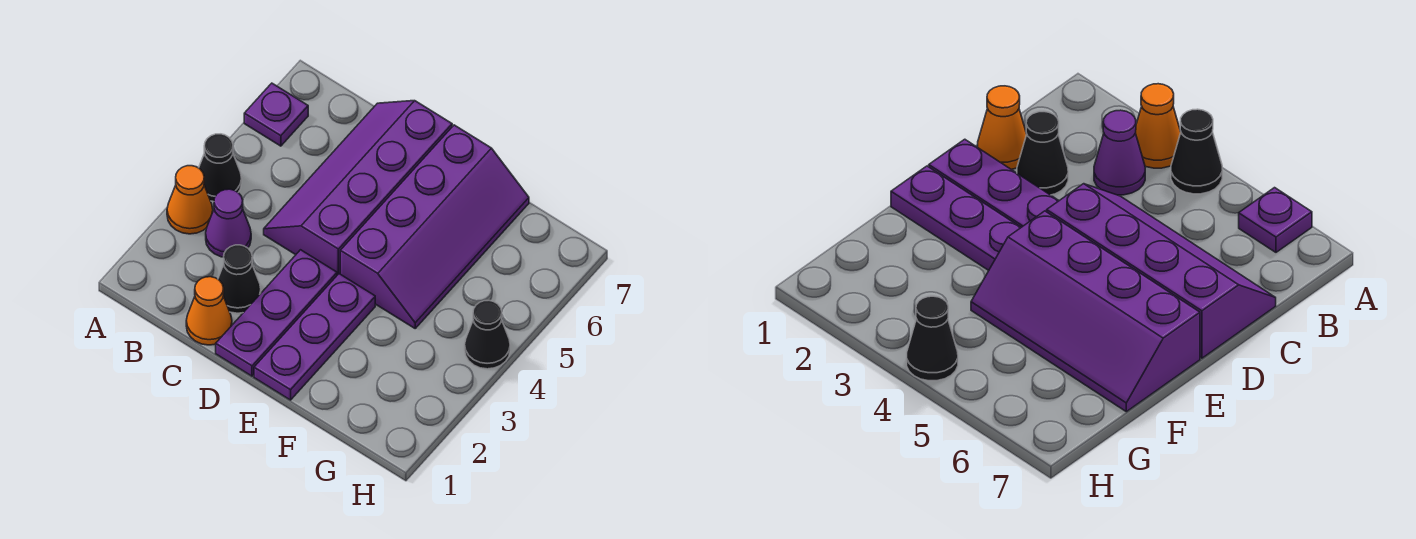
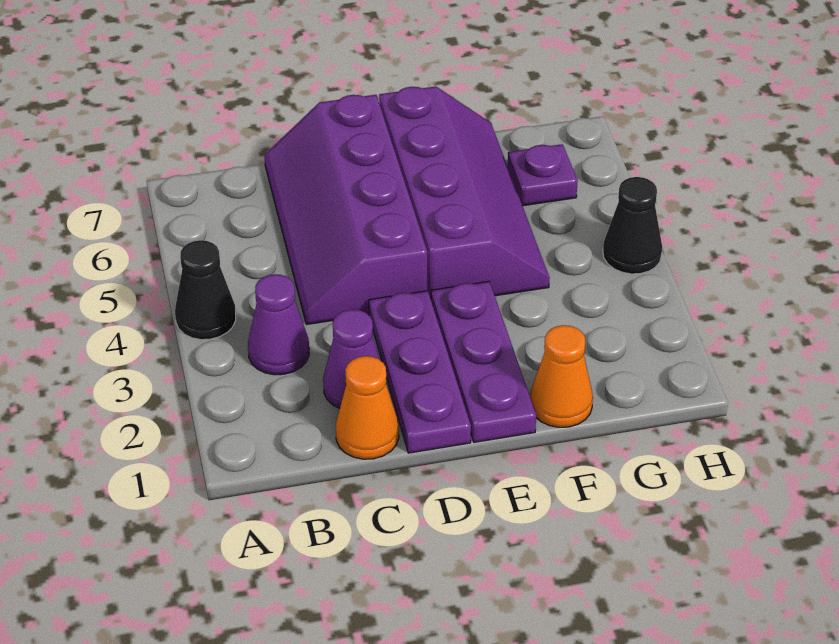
orange cone A3 level 1 -> orange cone F1 level 1
purple plate A6 level 1 -> purple plate G6 level 1
black cone C2 level 1 -> purple cone C2 level 1

